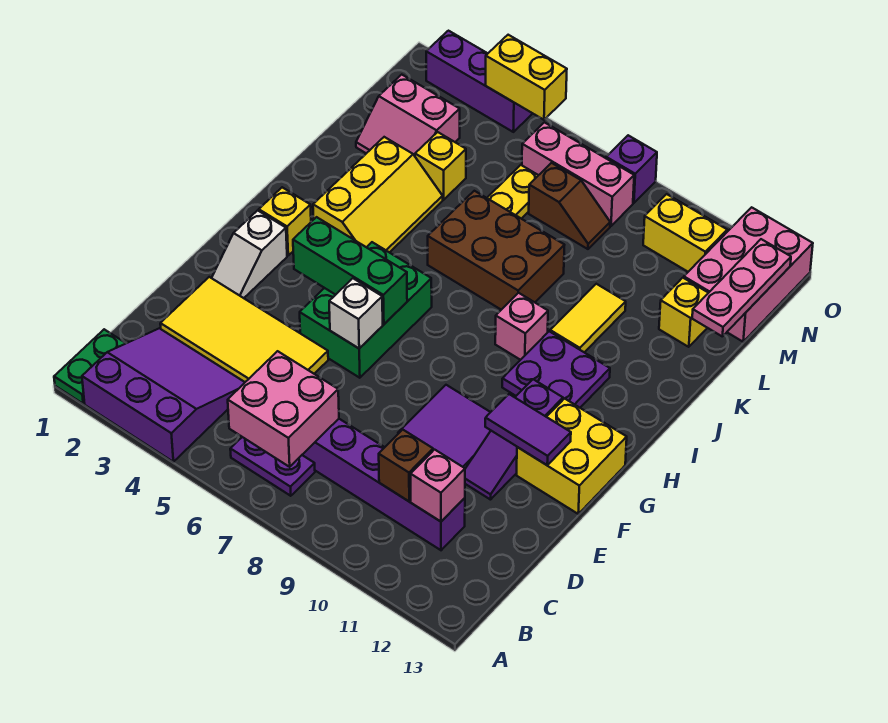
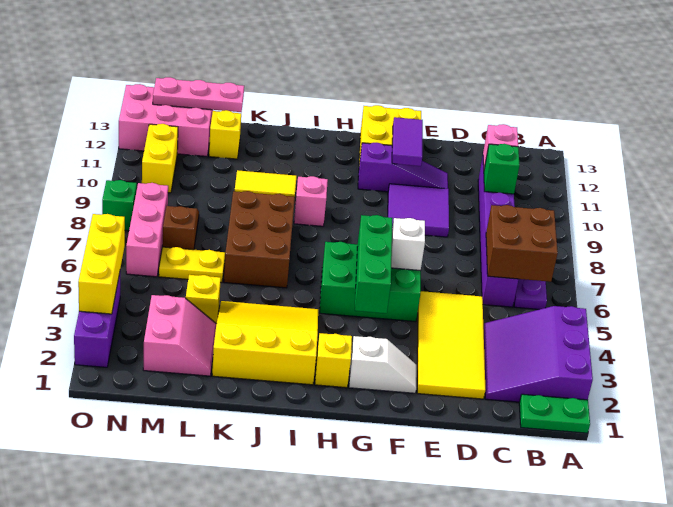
pink brick B6:C7 level 2 -> brown brick B6:C7 level 2
brown brick C10 level 2 -> green brick C10 level 2
purple plate H10:I11 level 1 -> none
yellow slope I3:K4 level 1 top 3 -> yellow slope I2:K4 level 1 top 2
yellow brick O4:O5 level 2 -> yellow brick O3:O5 level 2
purple brick O8 level 1 -> green brick O8 level 1

